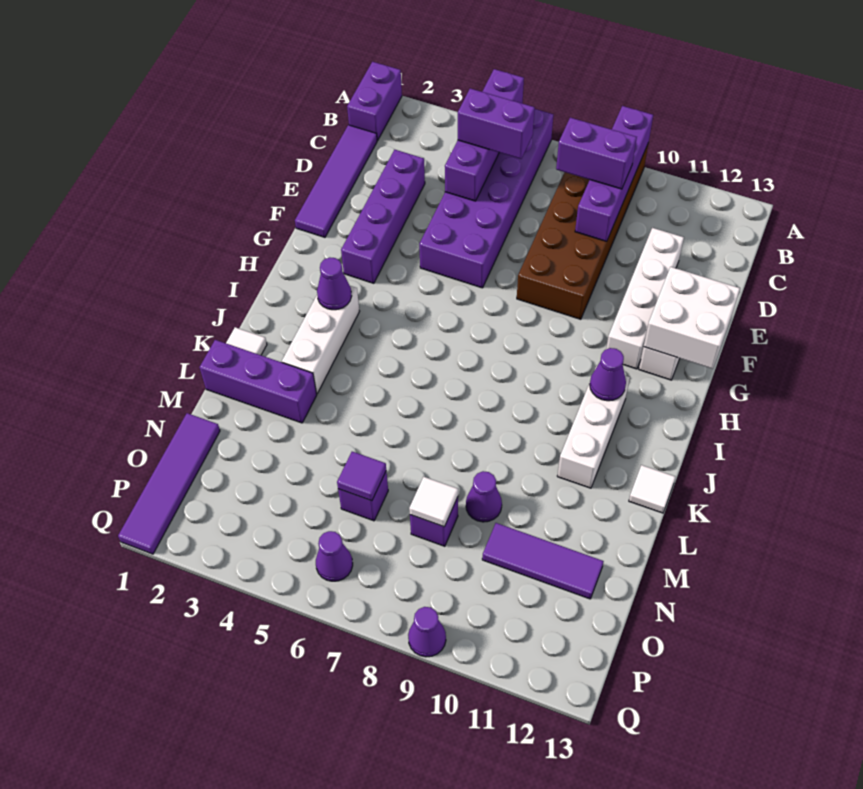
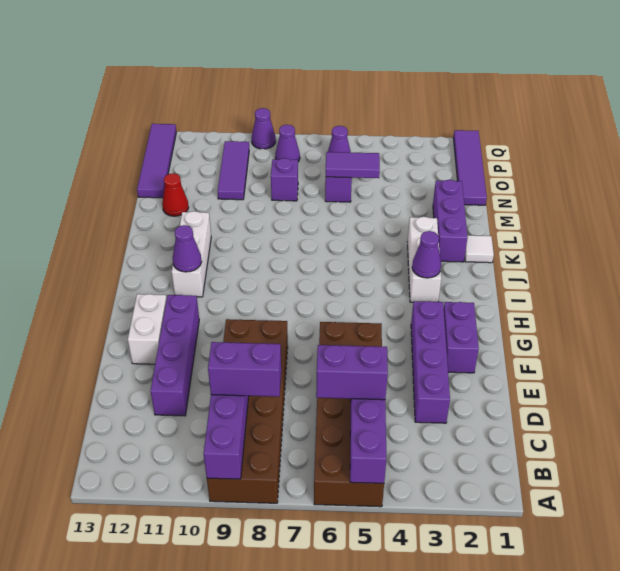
purple brick A1:B1 level 1 -> purple brick F2:G2 level 1
purple brick A5:F6 level 1 -> brown brick A5:F6 level 1
purple tile C1:F1 level 1 -> purple tile N13:Q13 level 1
white brick D11:G11 level 1 -> purple brick D11:G11 level 1
white brick F12:G13 level 2 -> none
white tile K13 level 1 -> none
purple brick L1:L3 level 1 -> purple brick K2:M2 level 1
purple cone M9 level 1 -> purple cone P8 level 1
none -> red cone M12 level 1
purple tile N6 level 2 -> purple tile N5:N6 level 2
white tile N8 level 2 -> none
purple tile N10:N12 level 1 -> purple tile N10:P10 level 1

